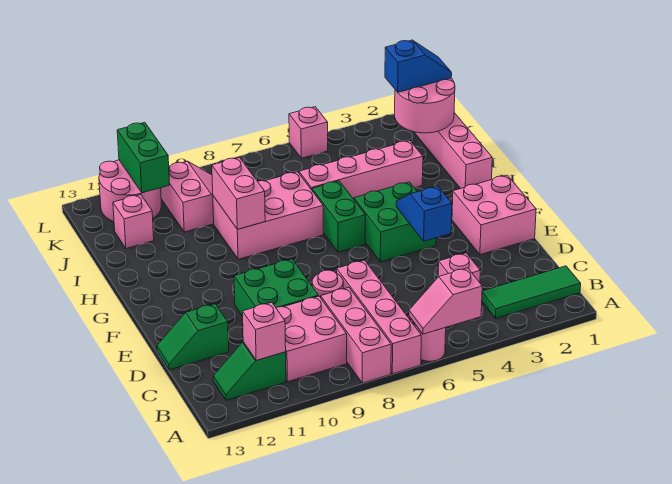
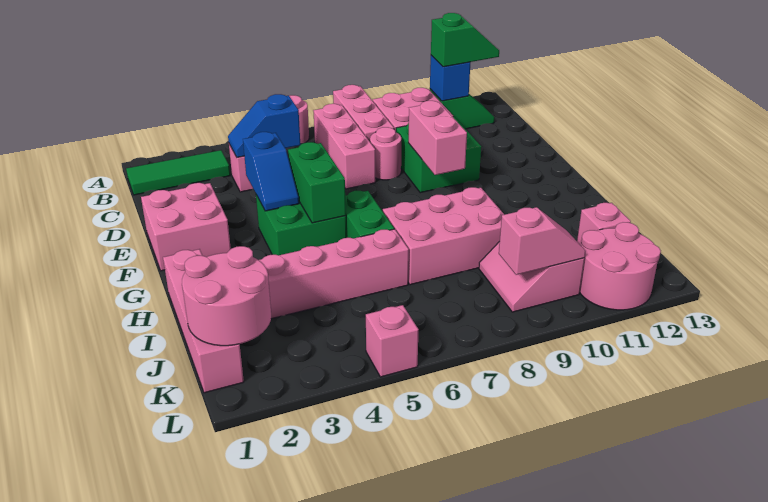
pink slope A5:A6 level 2 top 5 -> pink slope K9:K10 level 2 top 9
pink brick A7:D7 level 1 -> pink brick B7:D7 level 1
pink brick B11 level 2 -> blue brick B11 level 2
green slope D12:D13 level 1 top 12 -> green slope B11:B12 level 3 top 11
pink brick H9:I9 level 2 -> pink brick E9:F9 level 2
blue slope K1:K2 level 3 top 2 -> blue slope C4:C5 level 2 top 5
green brick K11:L11 level 2 -> green brick F5:G5 level 2

